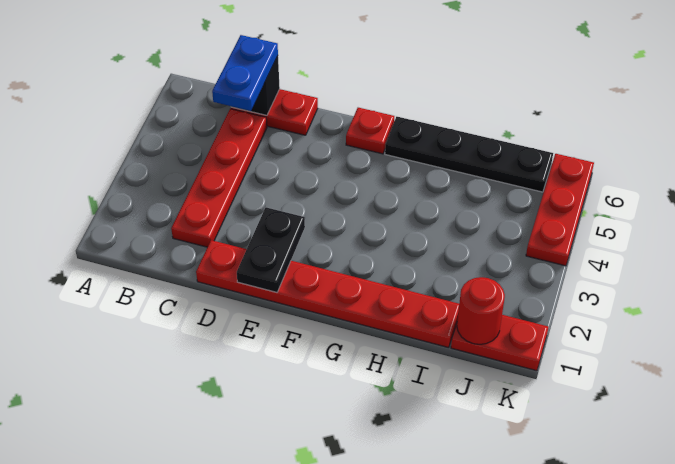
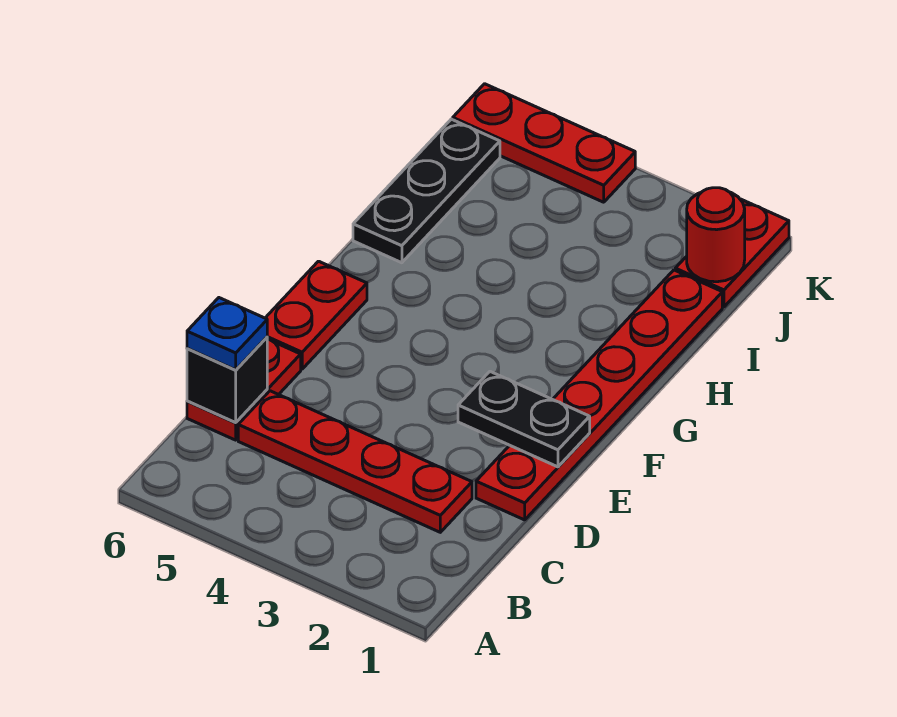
blue plate C5:C6 level 3 -> blue plate C6 level 3
red plate F6 level 1 -> red plate E6:F6 level 1
black plate G6:J6 level 1 -> black plate H6:J6 level 1

